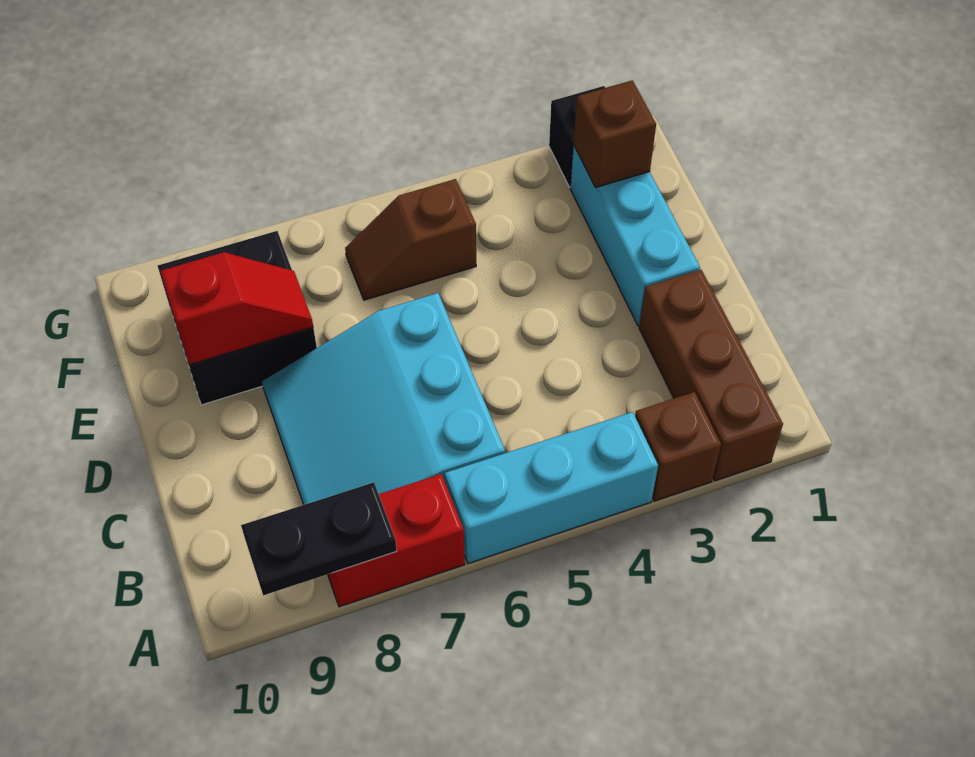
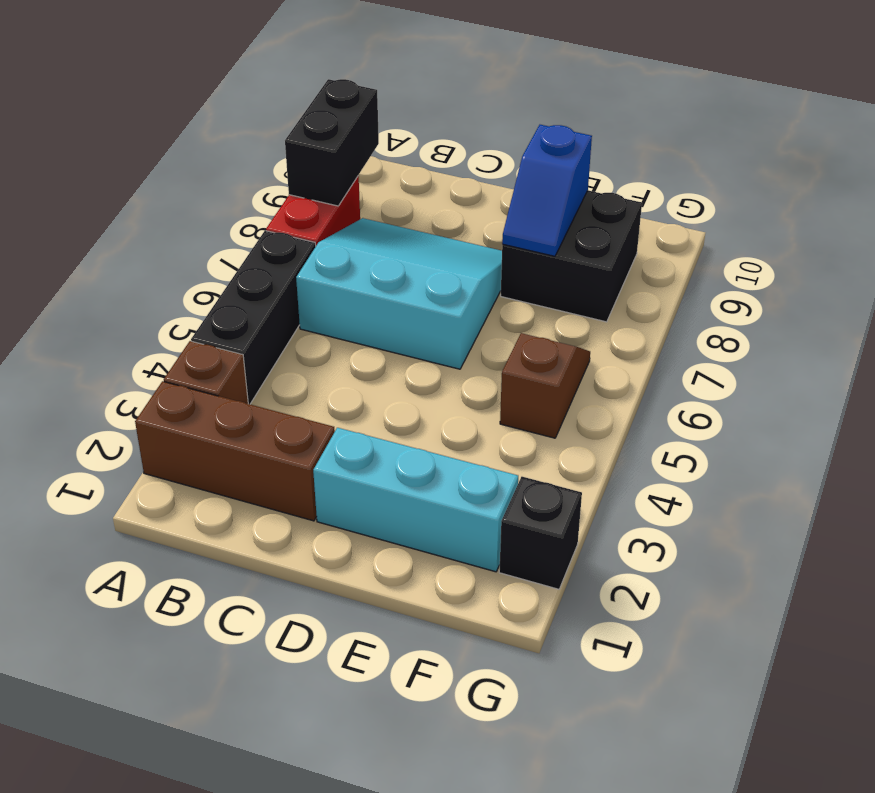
cyan brick A4:A6 level 1 -> black brick A4:A6 level 1
black plate A8:A9 level 2 -> black brick A8:A9 level 2
red slope E8:E9 level 2 top 9 -> blue slope E8:E9 level 2 top 9
brown brick F2 level 2 -> none

